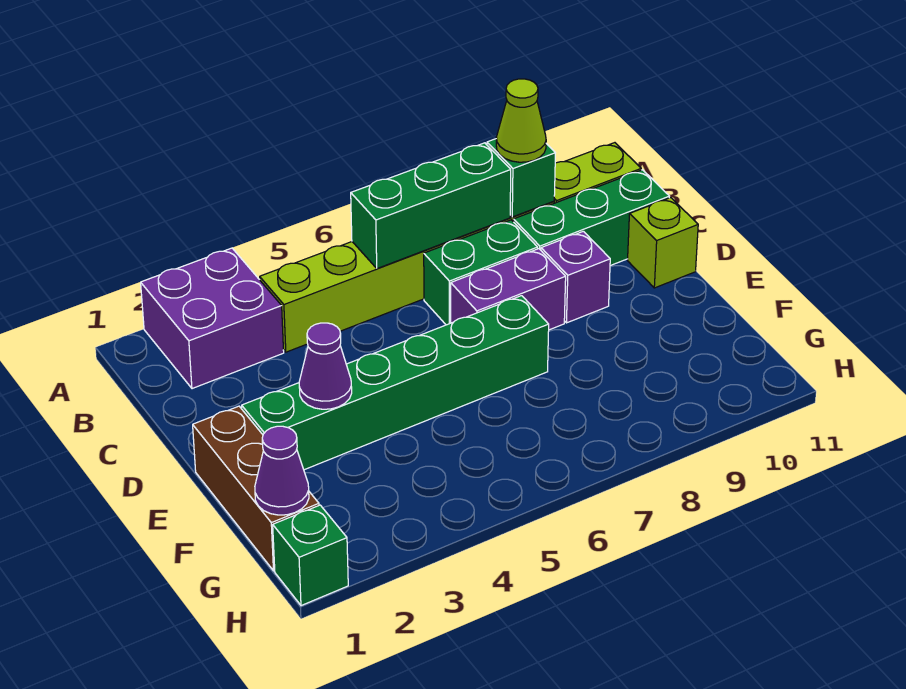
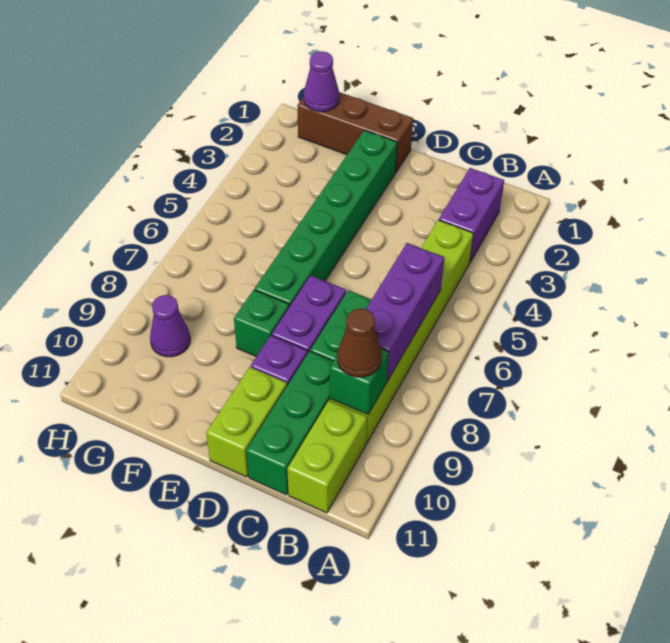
purple brick A2:B3 level 1 -> purple brick B2:B3 level 1
green brick B6:B8 level 2 -> purple brick B6:B8 level 2
lime cone B9 level 3 -> brown cone B9 level 3
lime brick D11 level 1 -> lime brick D10:D11 level 1
purple cone E3 level 2 -> purple cone G9 level 1
green brick H1 level 1 -> green brick E8 level 1

